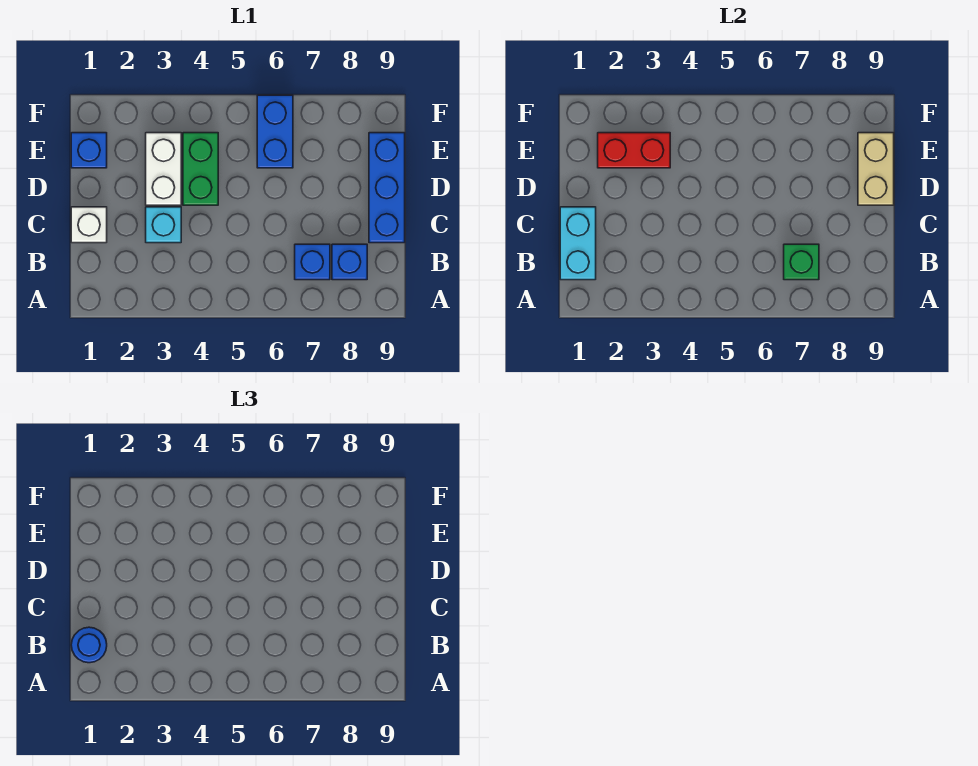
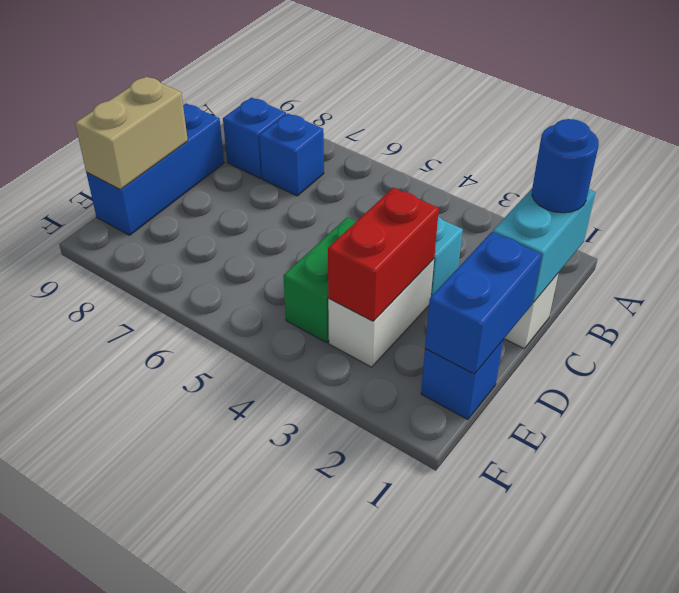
green brick B7 level 2 -> none
red brick E2:E3 level 2 -> red brick D3:E3 level 2
blue brick E6:F6 level 1 -> blue brick D1:E1 level 2

